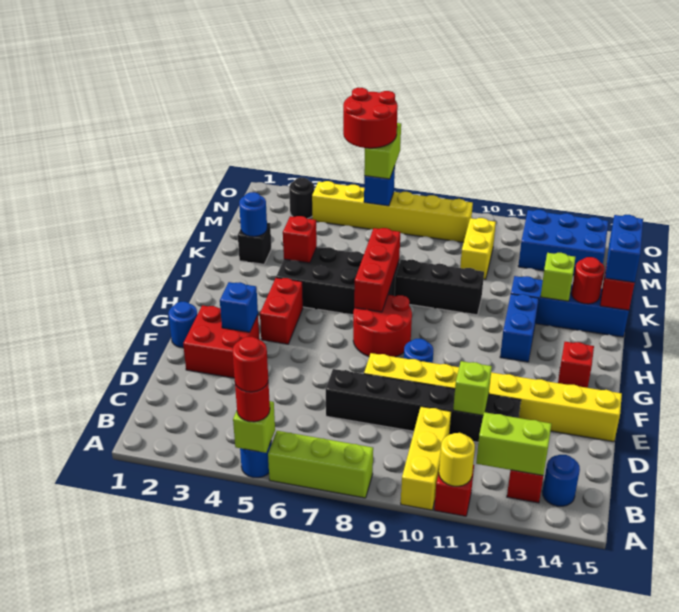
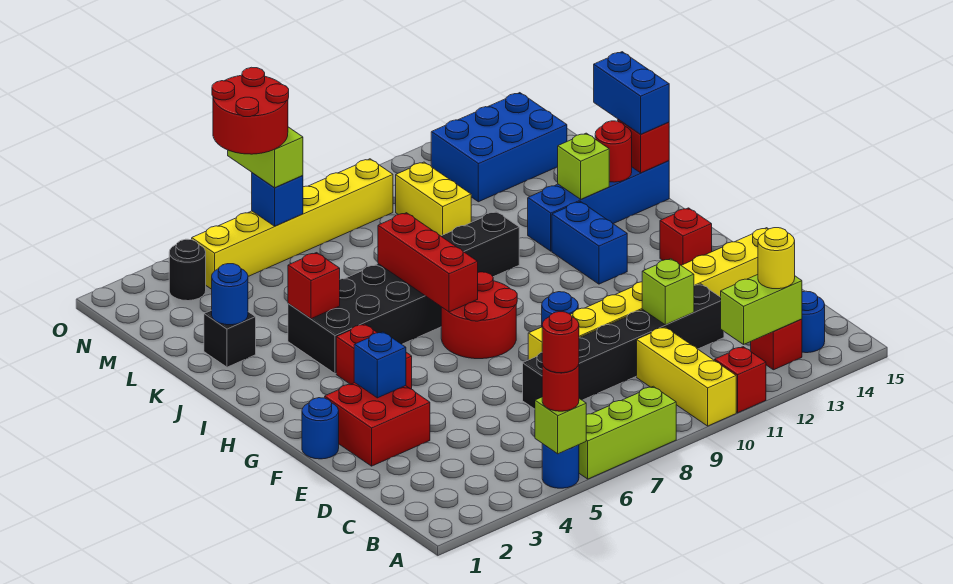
yellow round brick A11 level 2 -> yellow round brick B13 level 3

